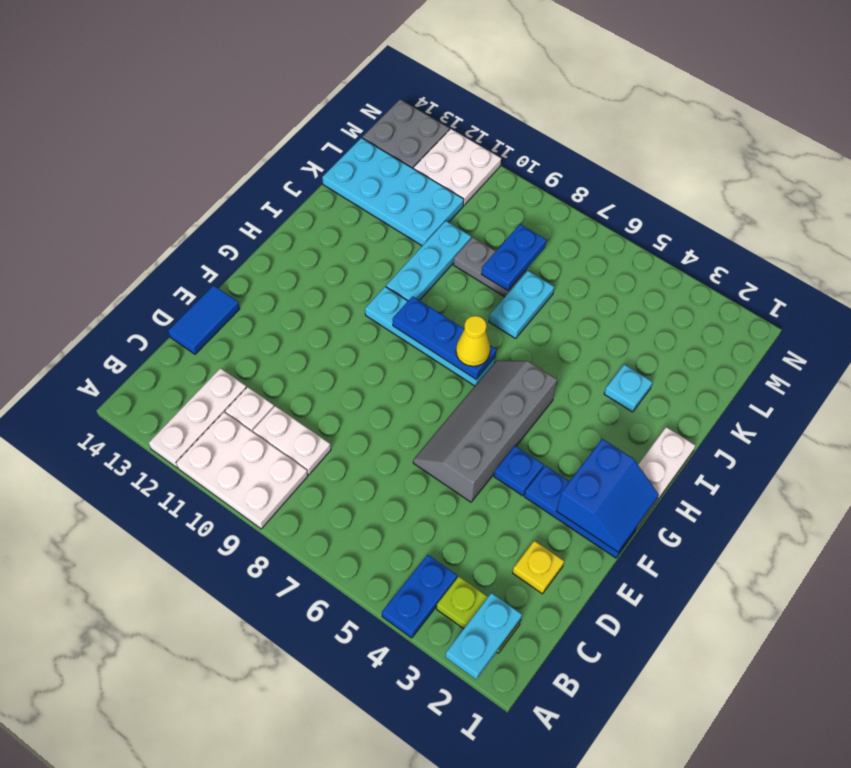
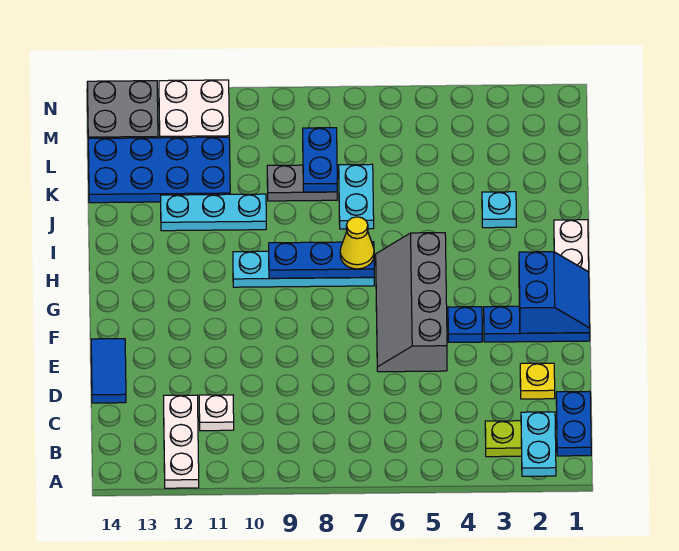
blue plate A4:B4 level 1 -> blue plate B1:C1 level 1
white plate A9:B11 level 1 -> none
white plate C9:C10 level 1 -> none
cyan plate I10:K10 level 1 -> cyan plate J10:J12 level 1
cyan plate K11:L14 level 1 -> blue plate K11:L14 level 1

